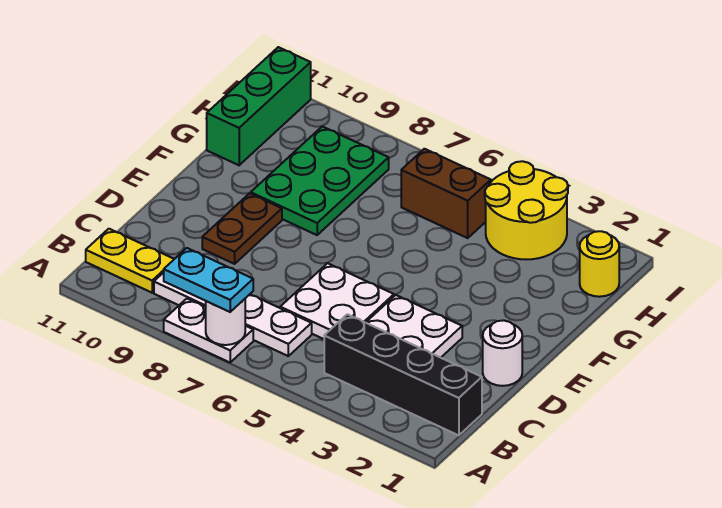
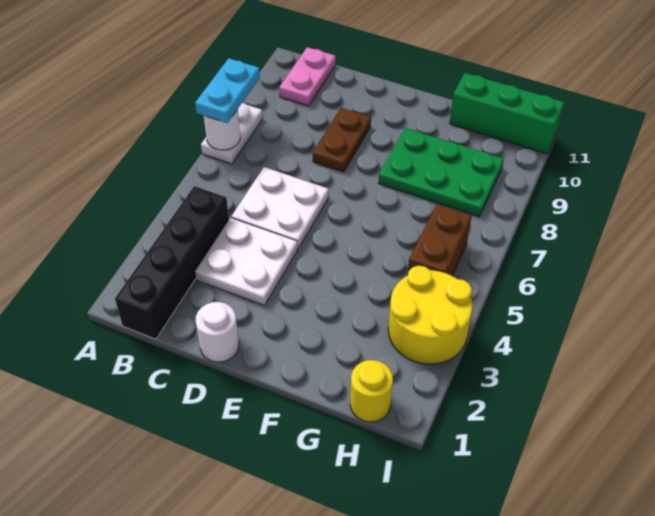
white plate B6:B9 level 1 -> none
yellow plate B10:B11 level 1 -> pink plate B10:B11 level 1
brown plate D9:E9 level 1 -> brown plate D8:D9 level 1

